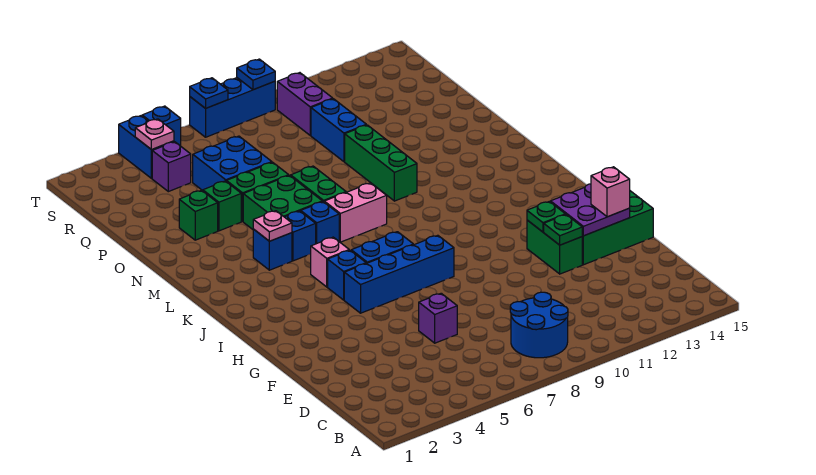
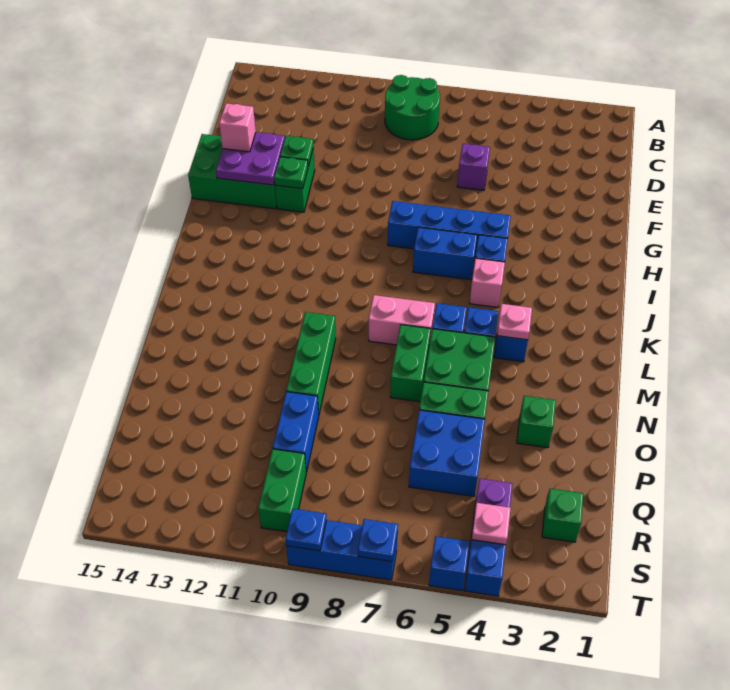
blue round brick B8:C9 level 1 -> green round brick B8:C9 level 1
green brick O4 level 1 -> green brick R2 level 1
purple brick R10:S10 level 1 -> green brick R10:S10 level 1

